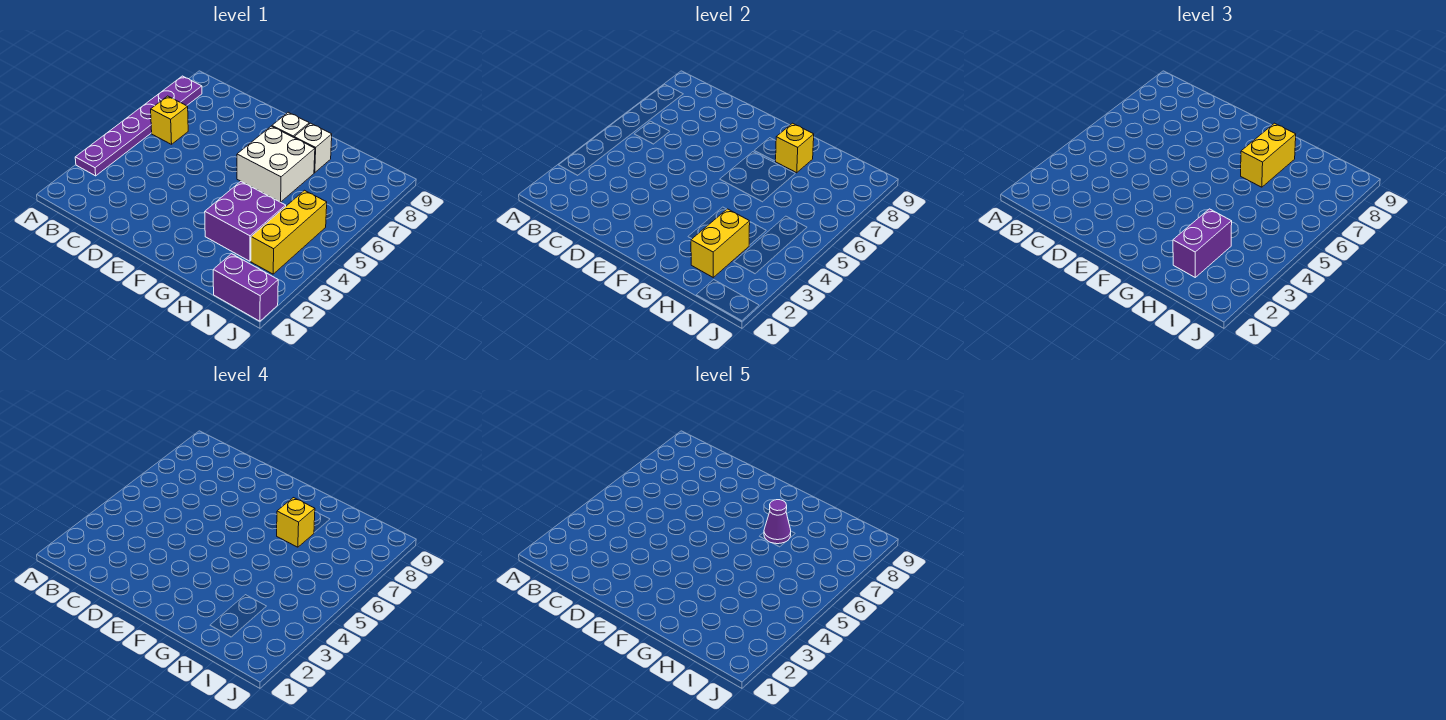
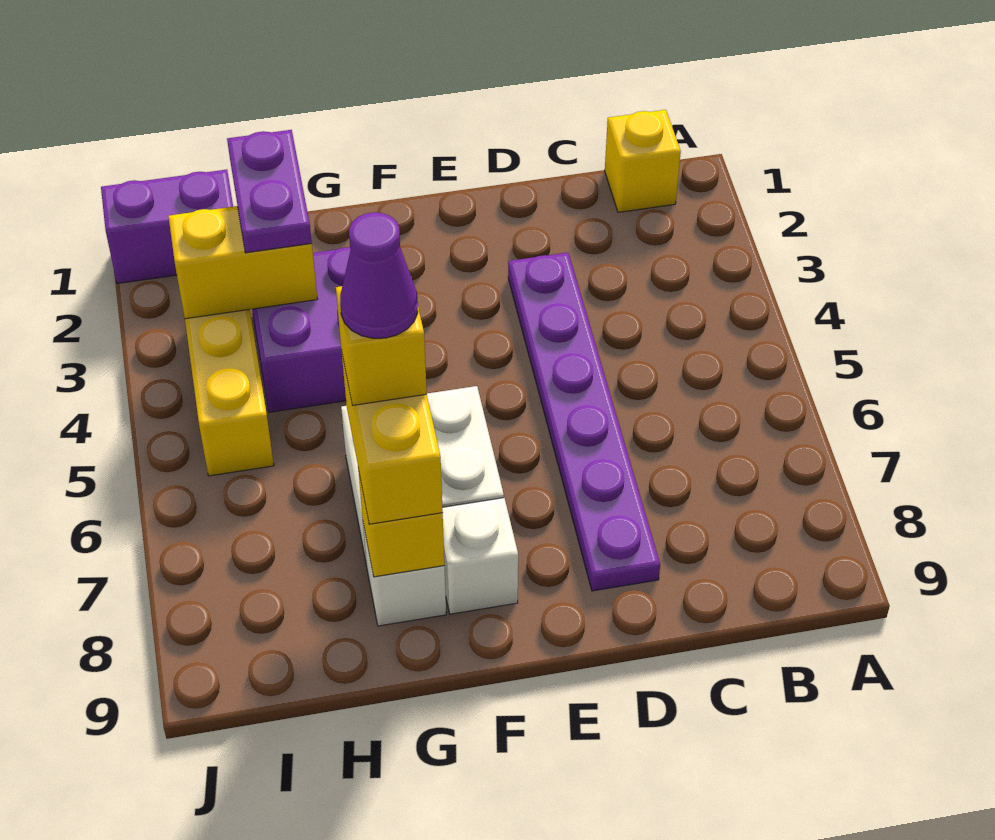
purple plate A3:A8 level 1 -> purple plate D3:D8 level 1
yellow brick B6 level 1 -> yellow brick B1 level 1
yellow brick H2:H3 level 2 -> yellow brick H3:I3 level 2
purple brick H2:H3 level 3 -> purple plate H2:H3 level 3

